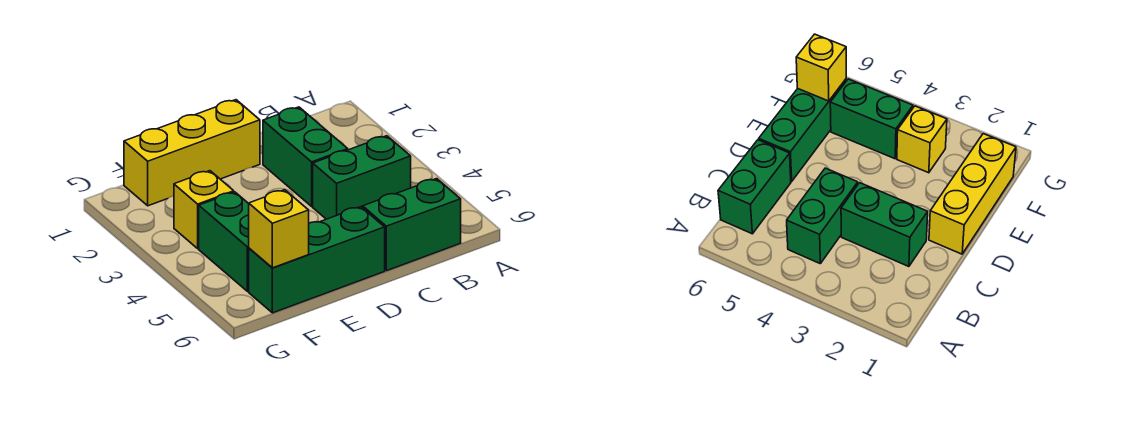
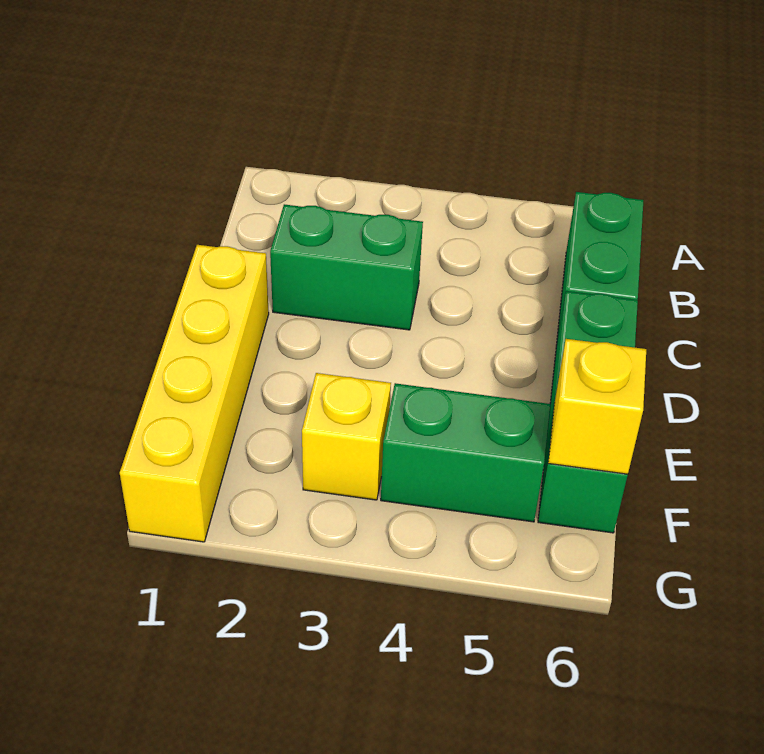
green brick B4:C4 level 1 -> none
yellow brick D1:F1 level 1 -> yellow brick D1:G1 level 1

